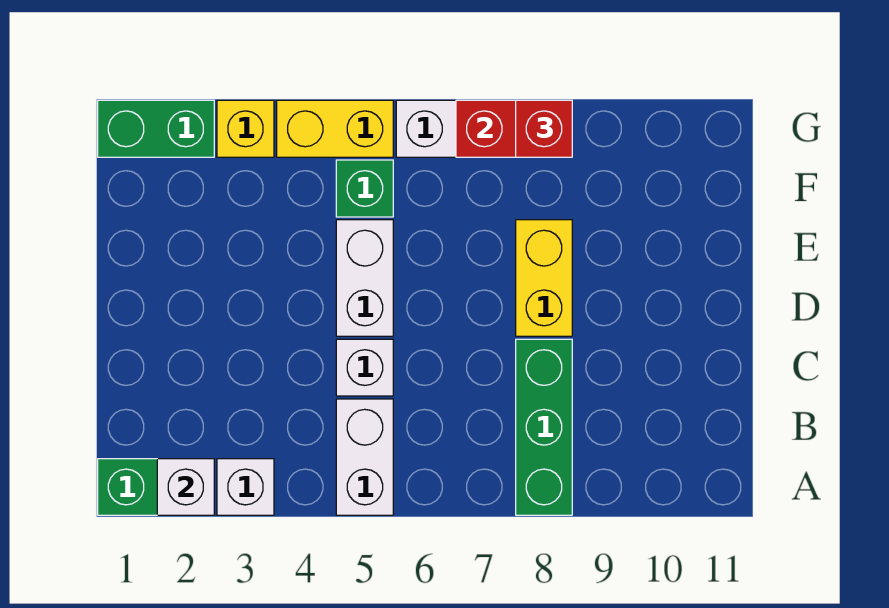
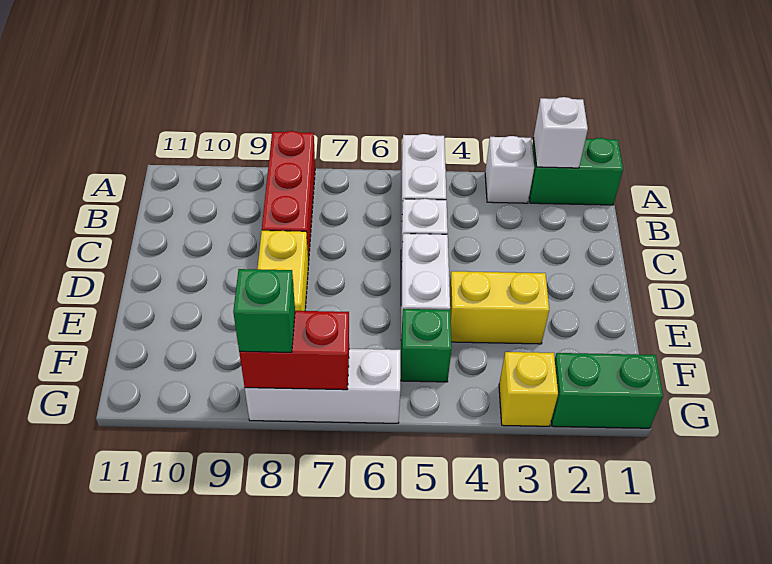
green brick A8:C8 level 1 -> red brick A8:C8 level 1
yellow brick G4:G5 level 1 -> yellow brick E3:E4 level 1
red brick G8 level 3 -> green brick G8 level 3

